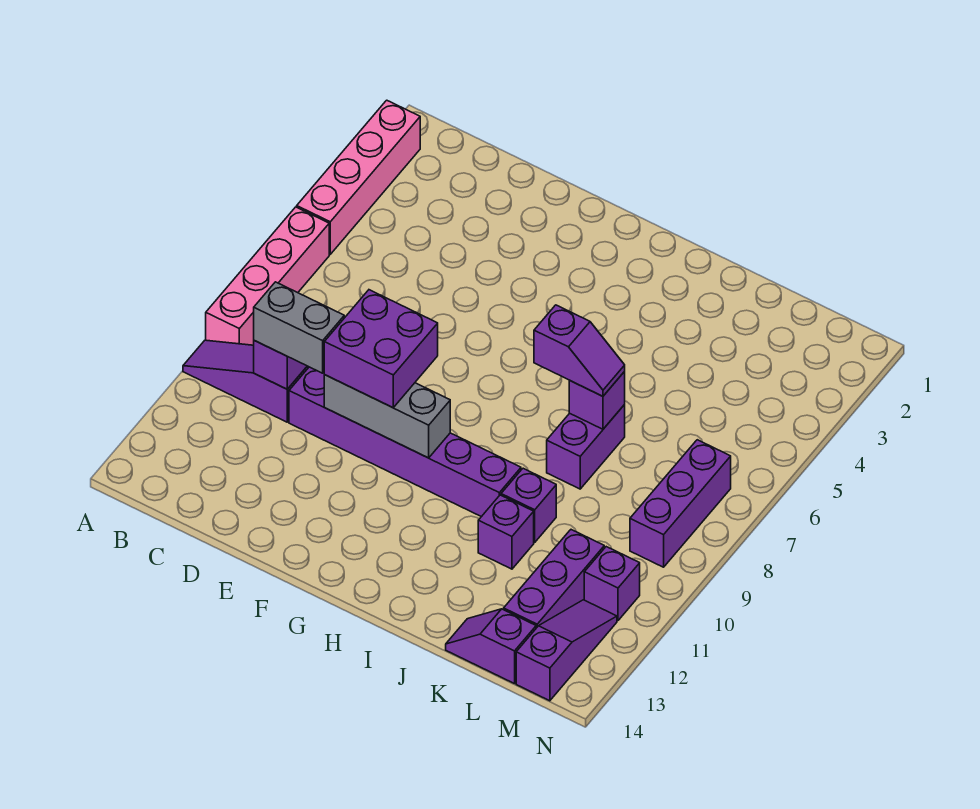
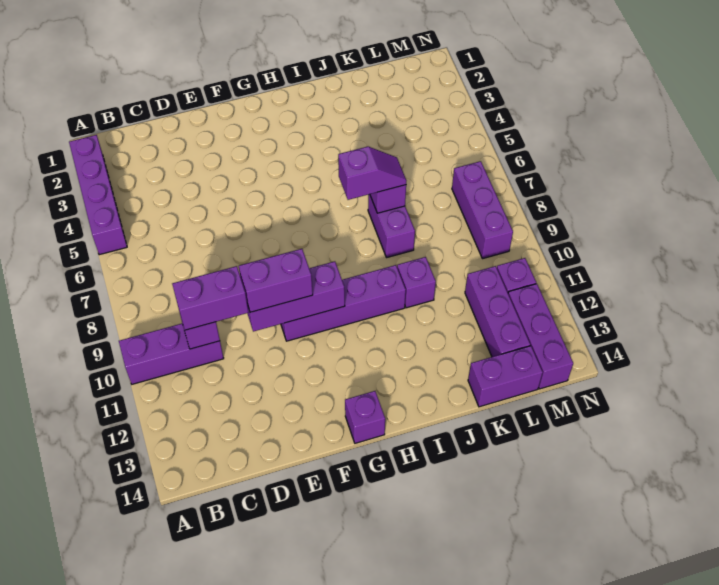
pink brick A2:A5 level 1 -> purple brick A2:A5 level 1
pink brick A6:A9 level 1 -> none
purple slope A10:C10 level 1 top C -> purple brick A10:C10 level 1
grey brick C10:D10 level 3 -> purple brick C10:D10 level 3
purple brick D10:I10 level 1 -> purple brick F10:I10 level 1
purple brick E9:F10 level 3 -> purple brick E10:F10 level 3
grey brick E10:G10 level 2 -> purple brick E10:G10 level 2
purple brick J11 level 1 -> purple brick G14 level 1
purple slope K14:L14 level 1 top L -> purple brick K14:L14 level 1
purple slope M12:M14 level 1 top 14 -> purple brick M12:M14 level 1

